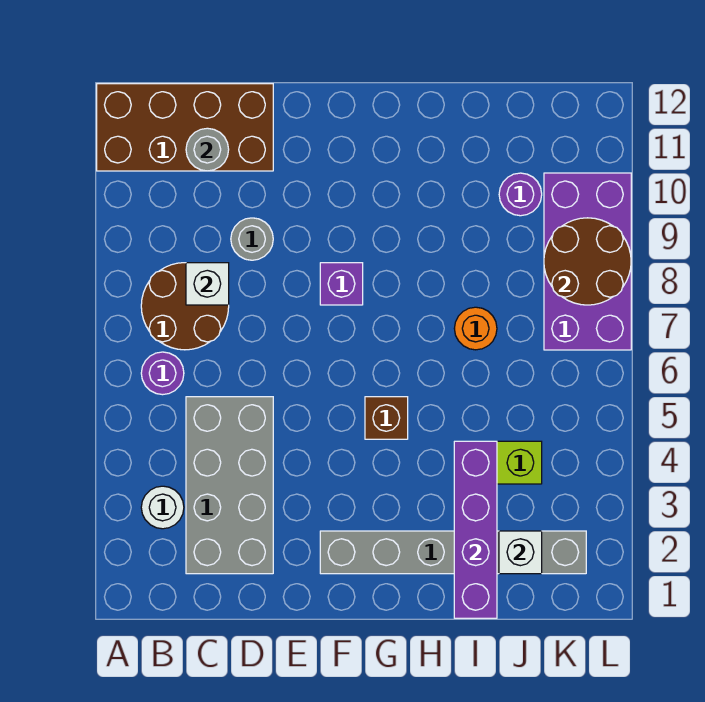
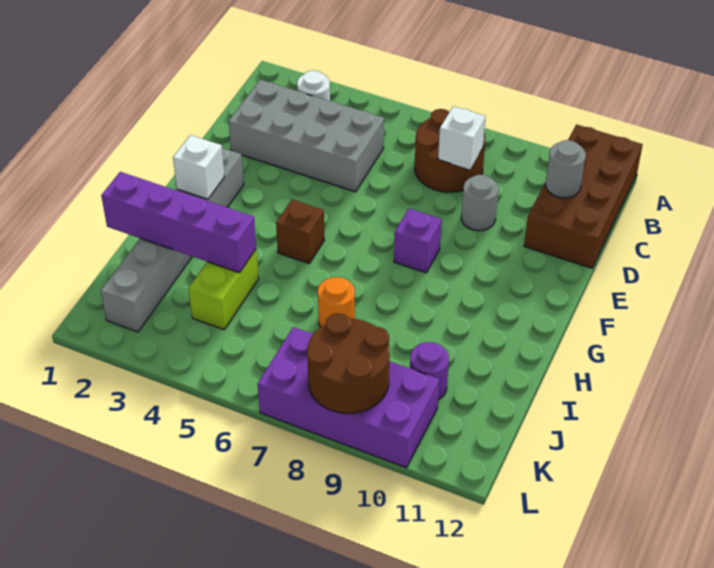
purple round brick B6 level 1 -> none
white brick J2 level 2 -> white brick G2 level 2

